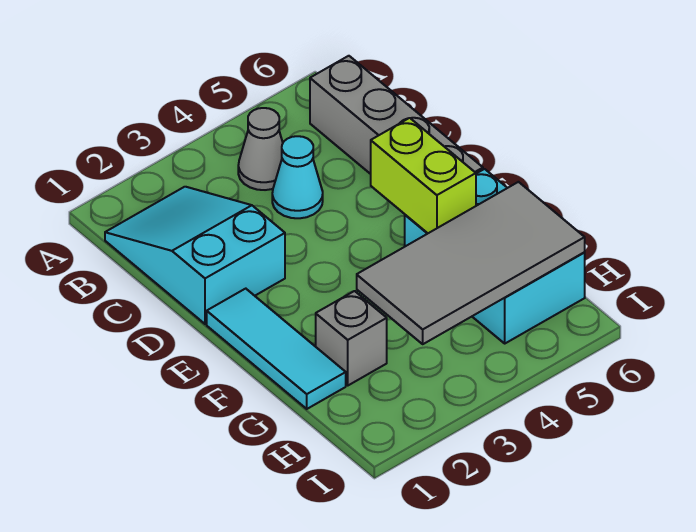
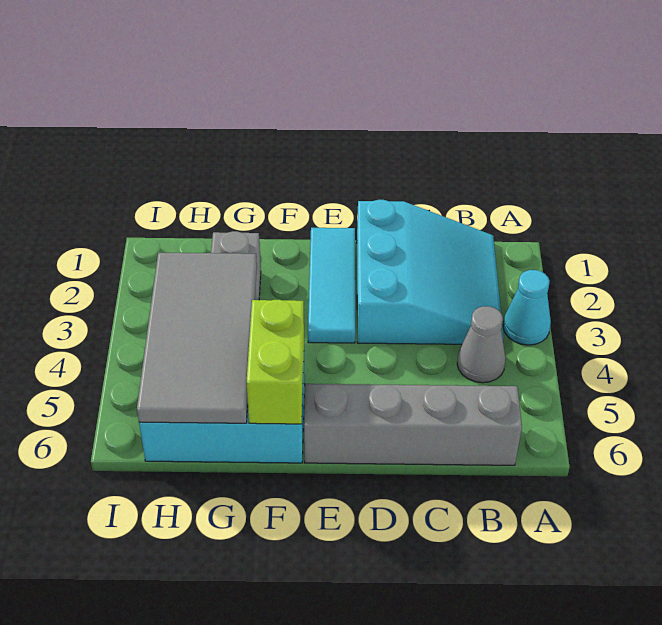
cyan slope B1:D2 level 1 top D -> cyan slope B1:D3 level 1 top D
cyan cone C4 level 1 -> cyan cone A3 level 1
cyan tile E1:G1 level 1 -> cyan tile E1:E3 level 1
lime brick E5:F5 level 2 -> lime brick F5:F6 level 2

